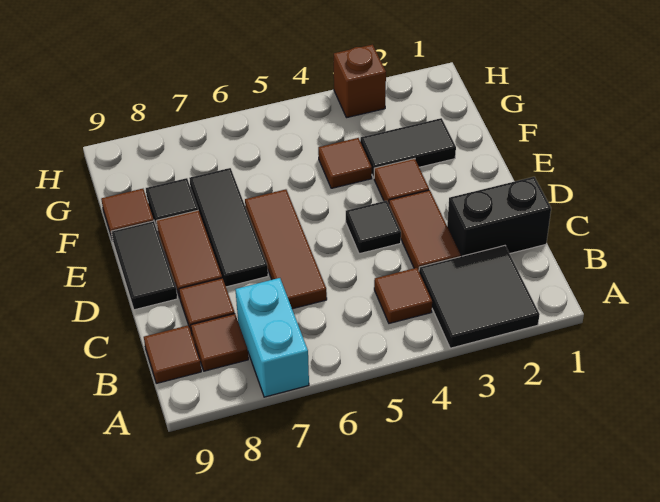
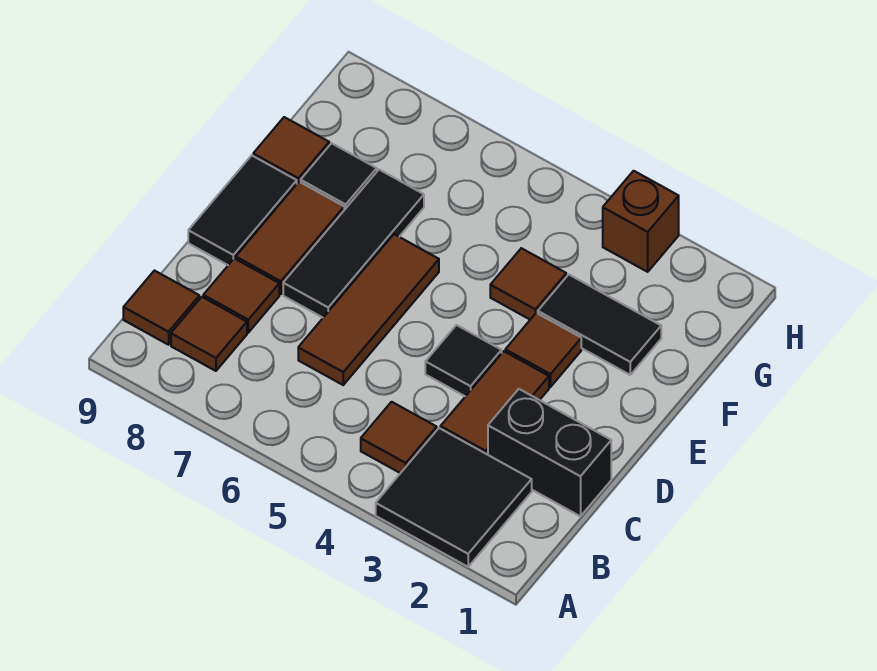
cyan brick A7:B7 level 1 -> none

